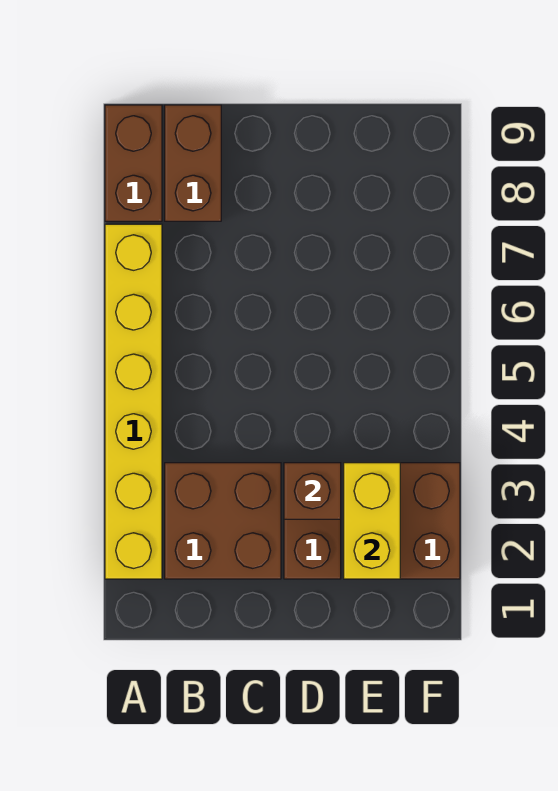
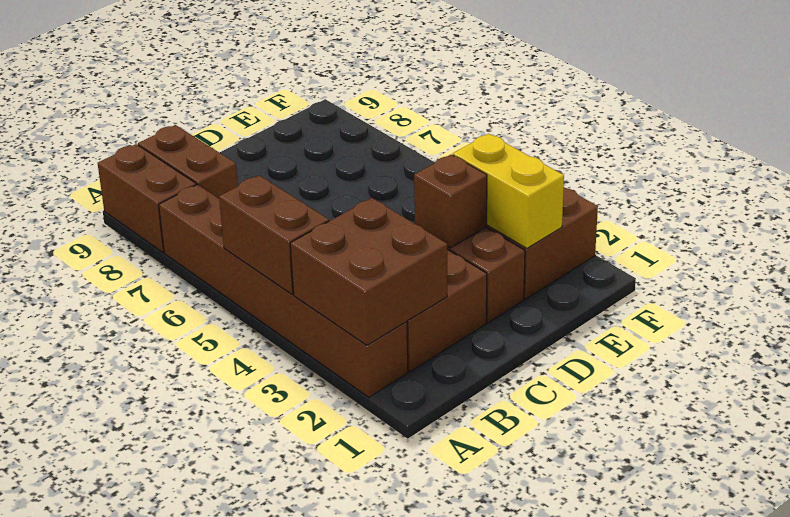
yellow brick A2:A7 level 1 -> brown brick A2:A7 level 1
none -> brown brick A2:B3 level 2
none -> brown brick A4:A5 level 2

